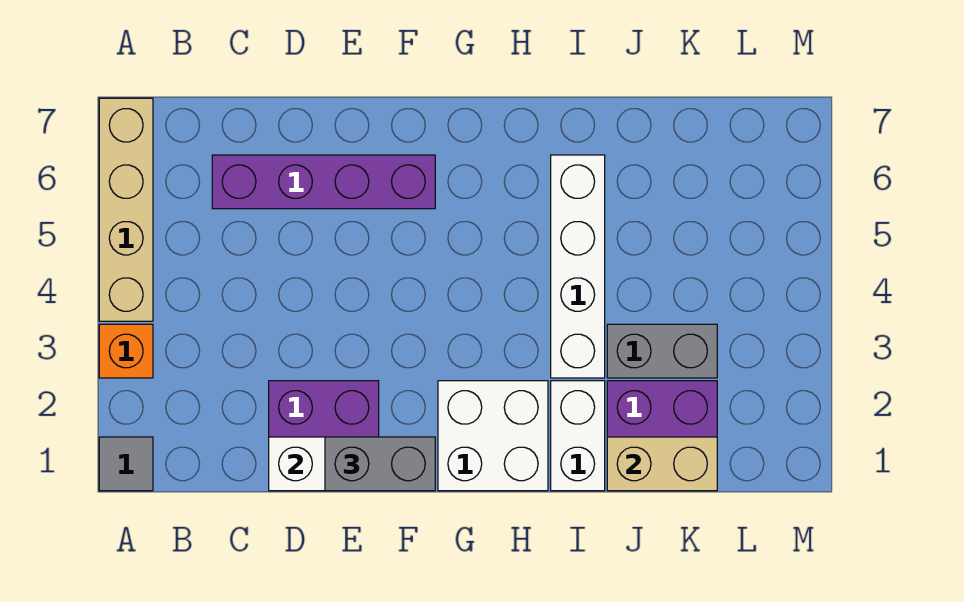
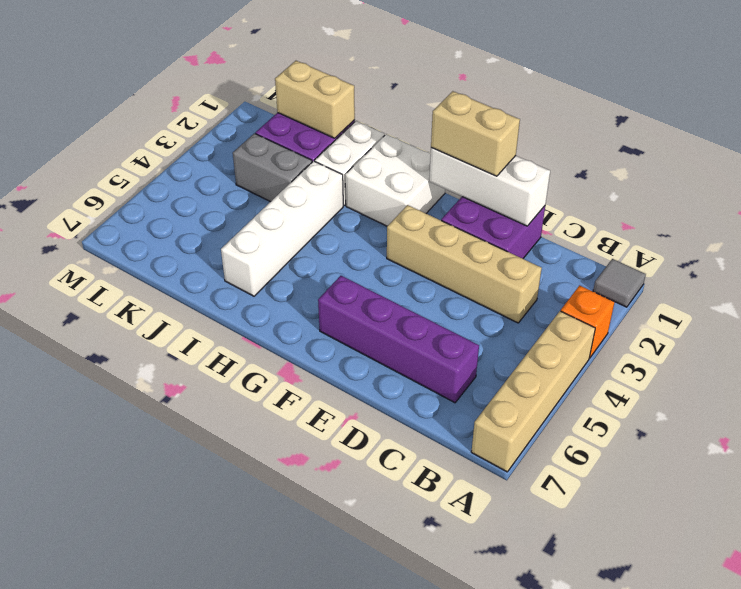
none -> tan brick C3:F3 level 1
grey brick E1:F1 level 3 -> tan brick E1:F1 level 3

